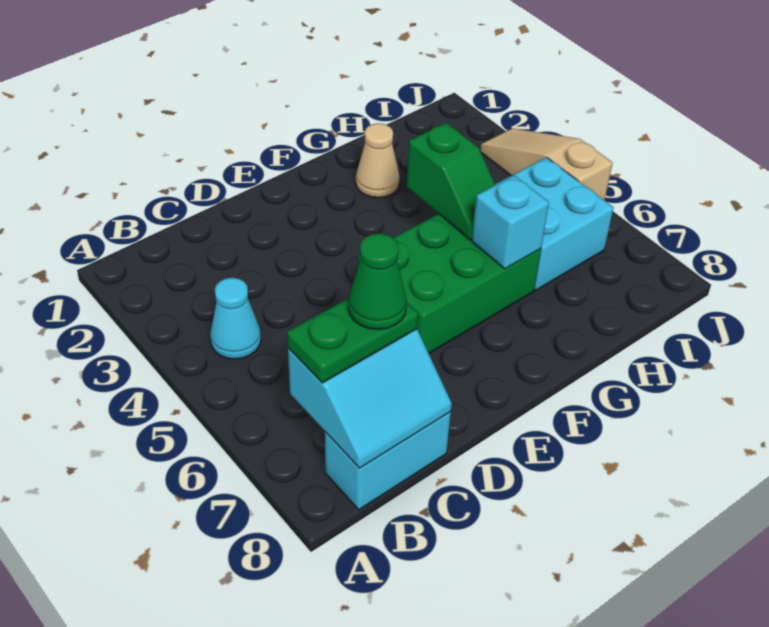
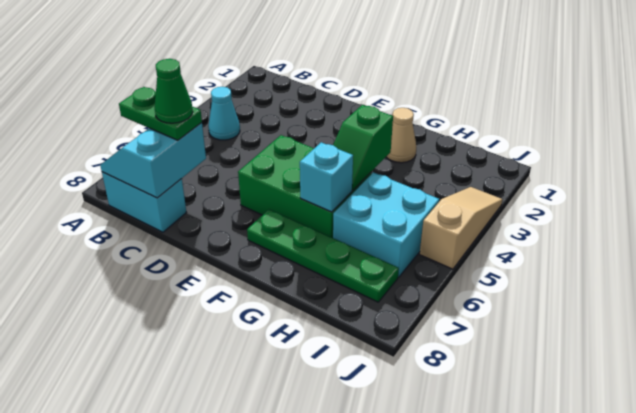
cyan slope B7:C8 level 2 top 7 -> cyan slope B7:C8 level 2 top C
none -> green plate F7:I7 level 1

